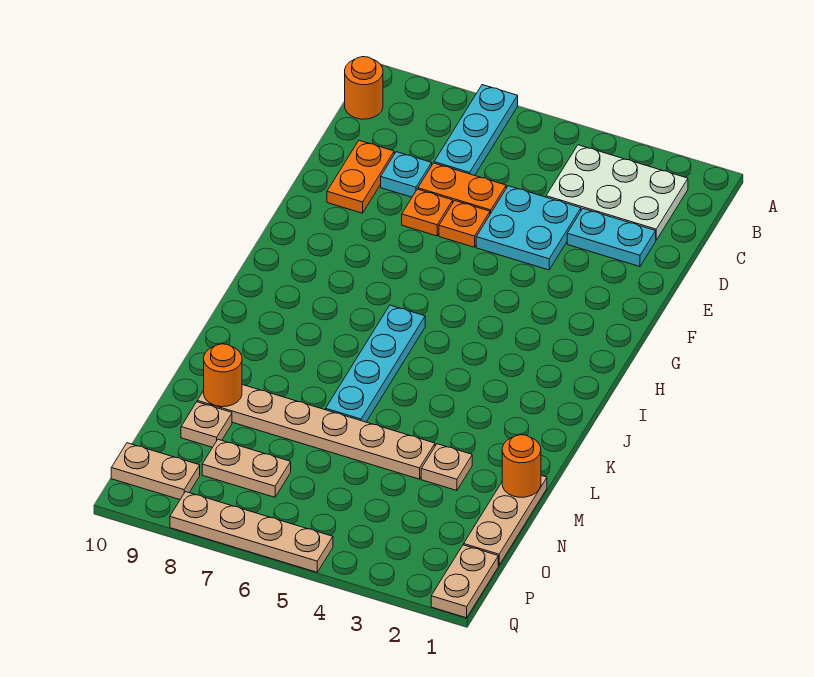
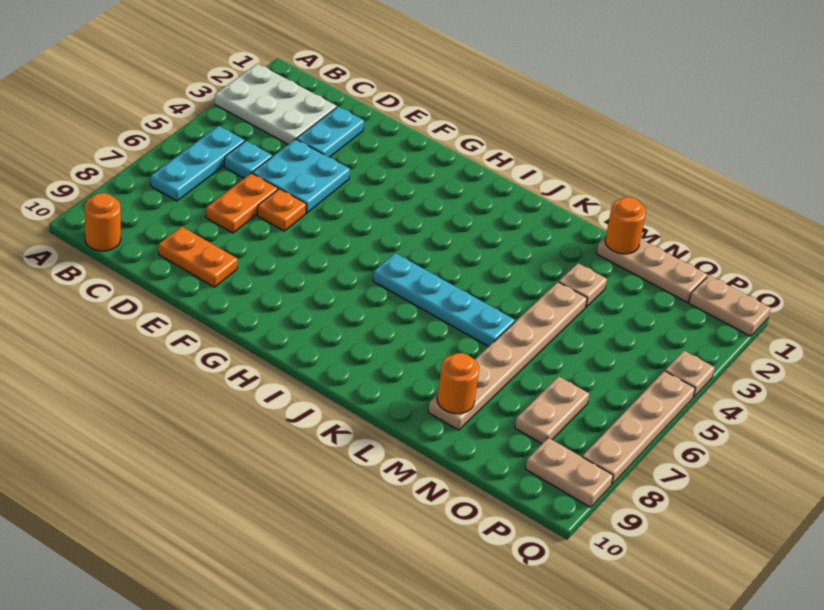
cyan plate A7:C7 level 1 -> cyan plate B5:B7 level 1
white plate B2:C4 level 1 -> white plate A2:C3 level 1
cyan plate D8 level 1 -> cyan plate C5 level 1
orange plate E7 level 1 -> none
tan plate N9 level 1 -> tan plate Q4 level 1
tan plate P9:P10 level 1 -> tan plate P9:Q9 level 1

